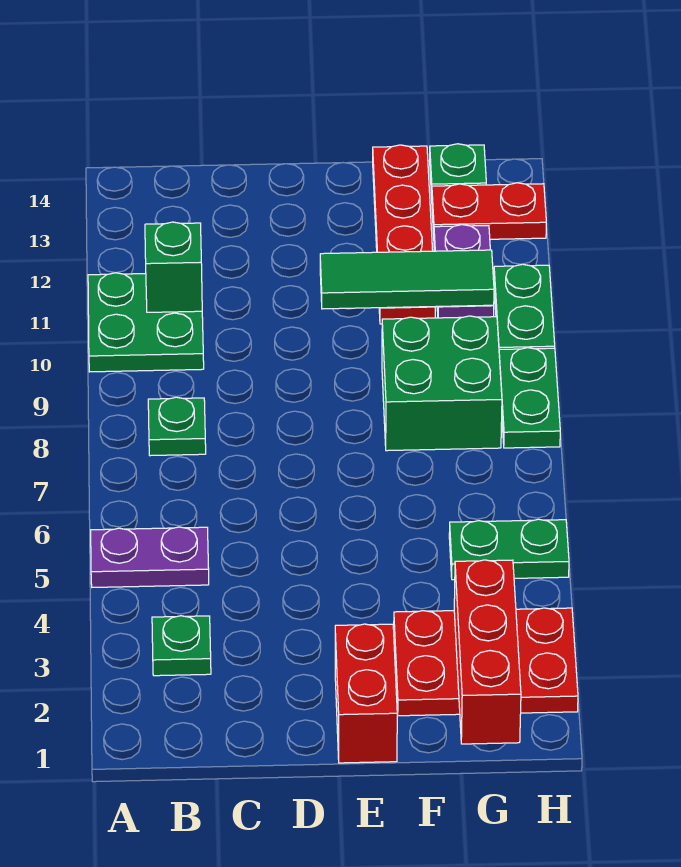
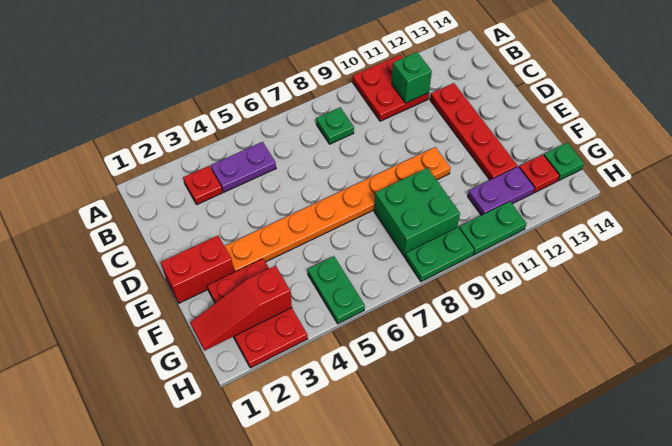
purple plate A5:B5 level 1 -> purple plate B4:B5 level 1
green plate A10:B11 level 1 -> red plate A10:B11 level 1
green plate B3 level 1 -> red plate B3 level 1
none -> orange plate E3:E10 level 1
green tile E11:G11 level 2 -> none
red plate F11:F14 level 1 -> red plate C12:F12 level 1
red brick G1:G3 level 2 -> red slope G1:G3 level 2 top 3
red plate G13:H13 level 1 -> red plate G13 level 1

